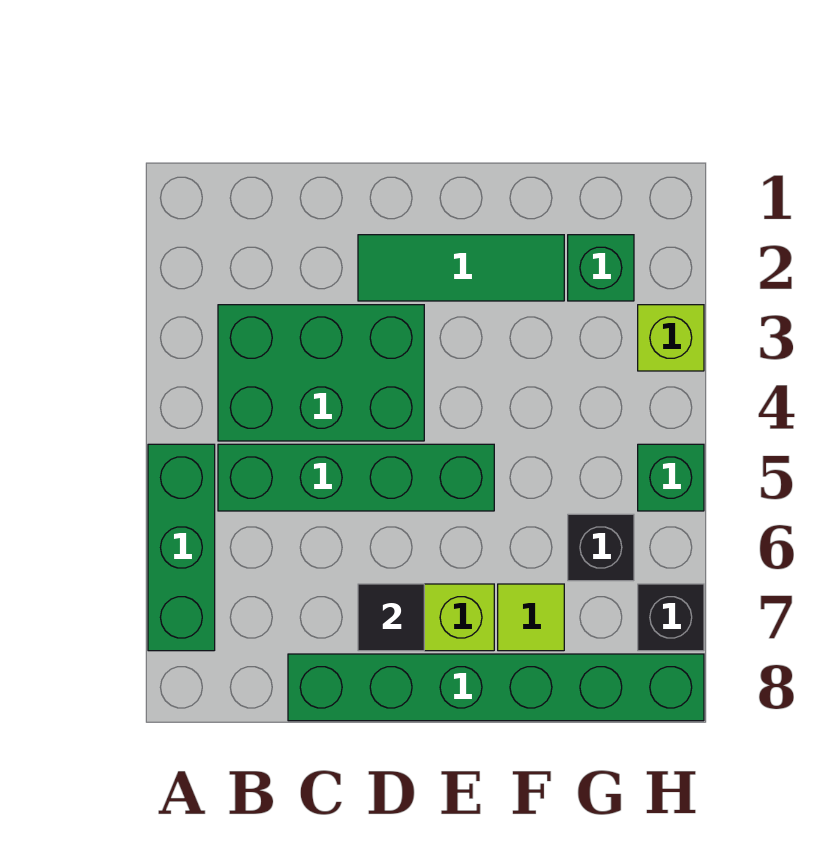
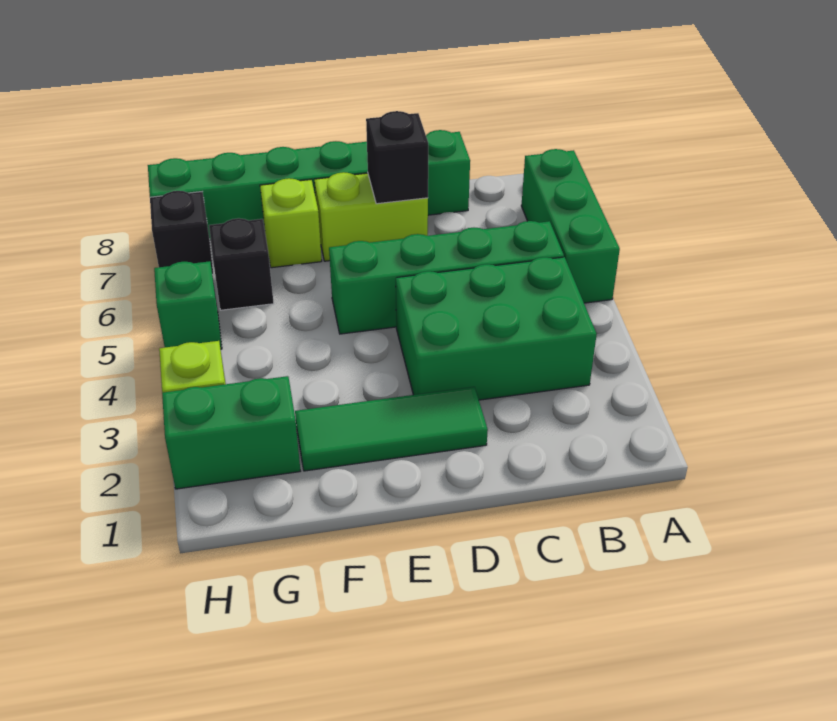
black tile D7 level 2 -> black brick D7 level 2
lime tile F7 level 1 -> lime brick F7 level 1
green brick G2 level 1 -> green brick G2:H2 level 1

